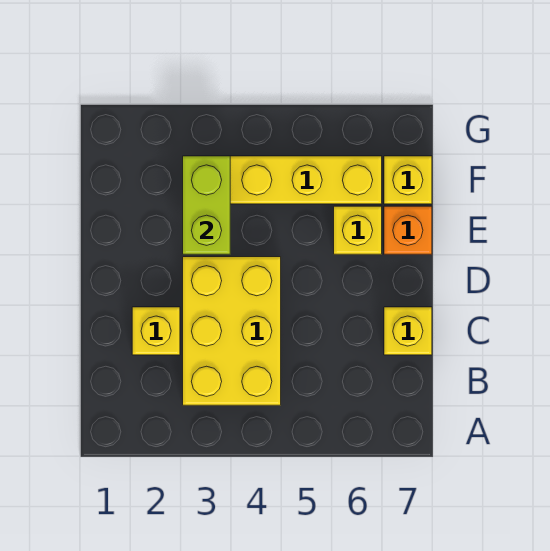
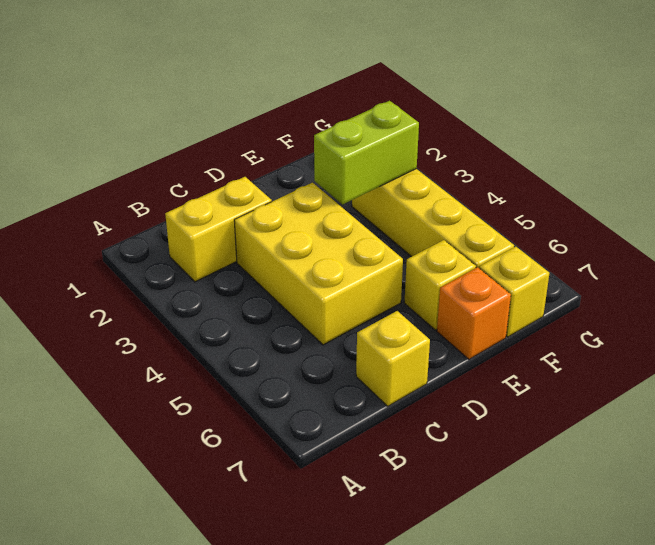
yellow brick B3:D4 level 1 -> yellow brick C3:D5 level 1
yellow brick C2 level 1 -> yellow brick B2:C2 level 1

